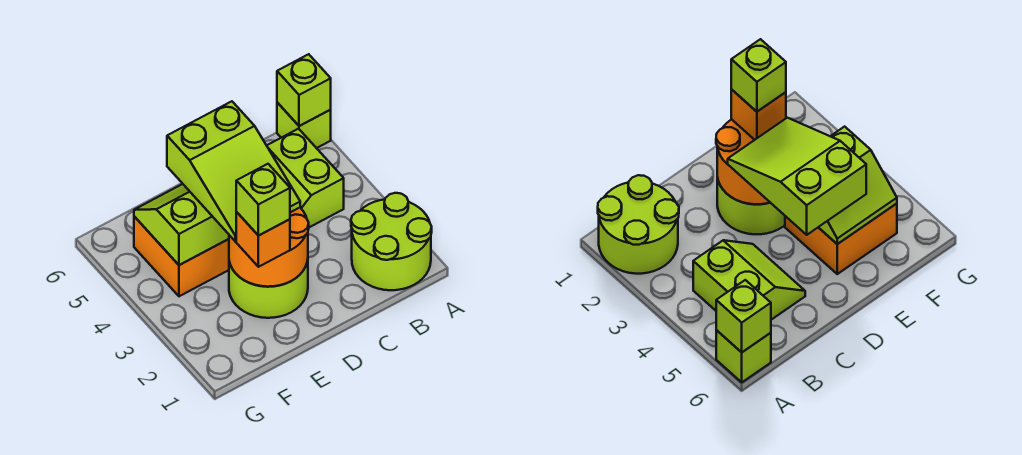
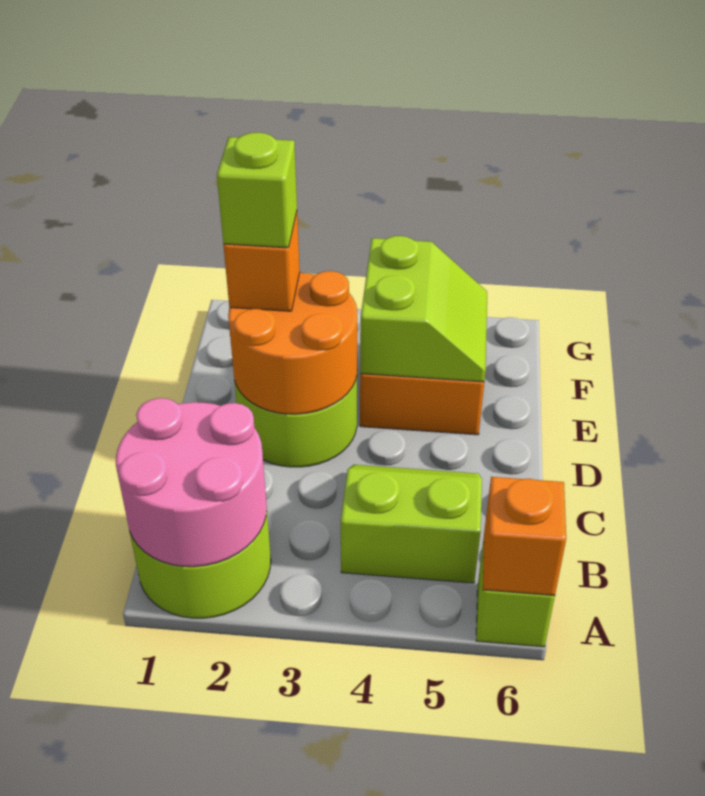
none -> pink round brick A1:B2 level 2
lime brick A6 level 2 -> orange brick A6 level 2
lime slope D3:E5 level 3 top 5 -> none

